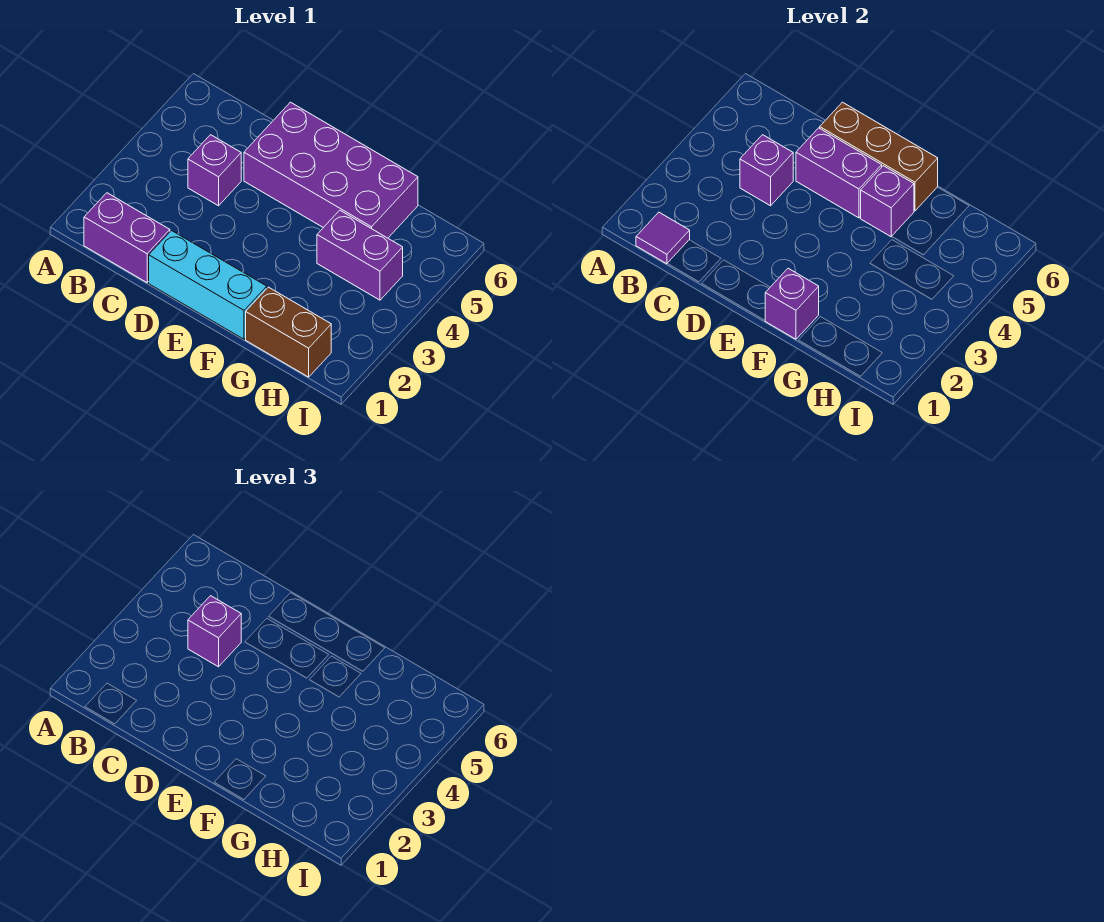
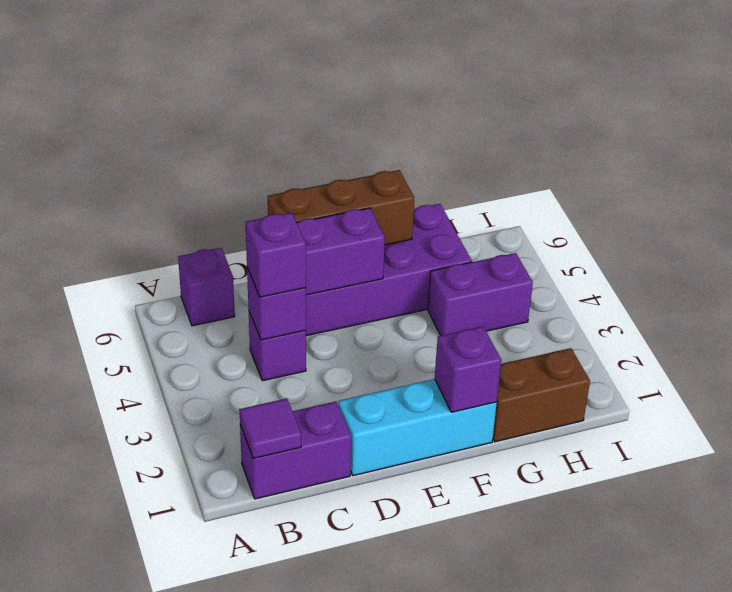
purple brick F5 level 2 -> purple brick B6 level 1

